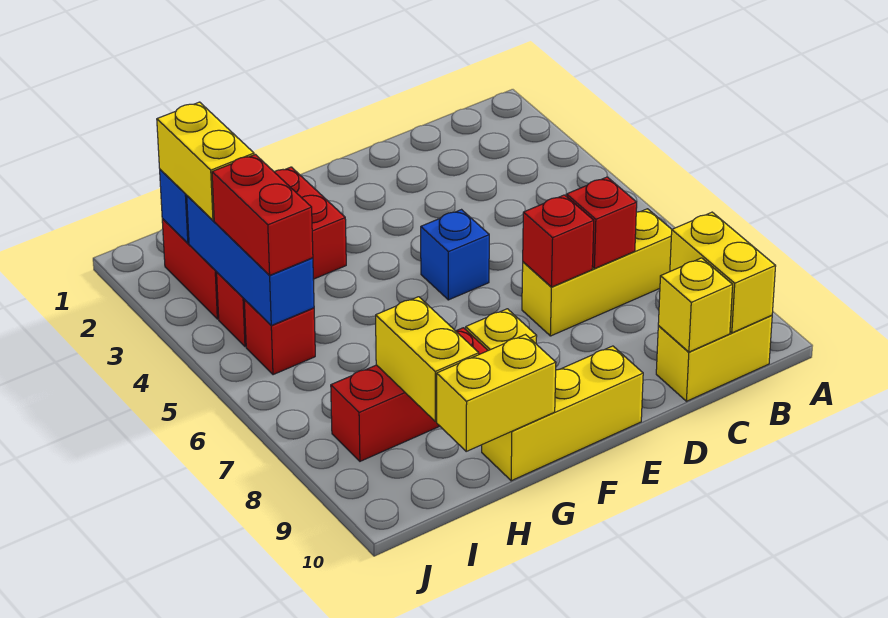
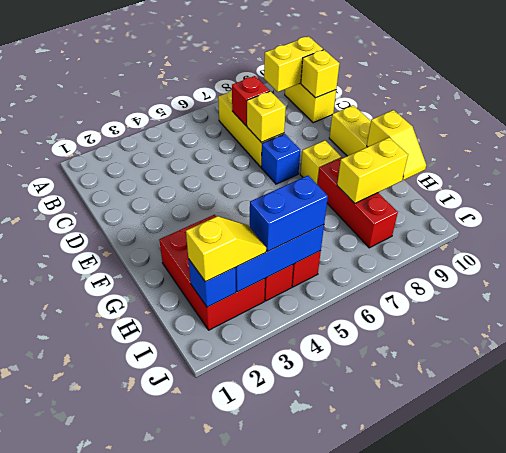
red brick D7 level 2 -> yellow brick D7 level 2
blue brick E5 level 1 -> blue brick E7 level 1
yellow brick G10:H10 level 2 -> yellow slope G10:H10 level 2 top G
yellow brick I2:I3 level 3 -> yellow slope I2:I3 level 3 top 2
red brick I4:I5 level 3 -> blue brick I4:I5 level 3

